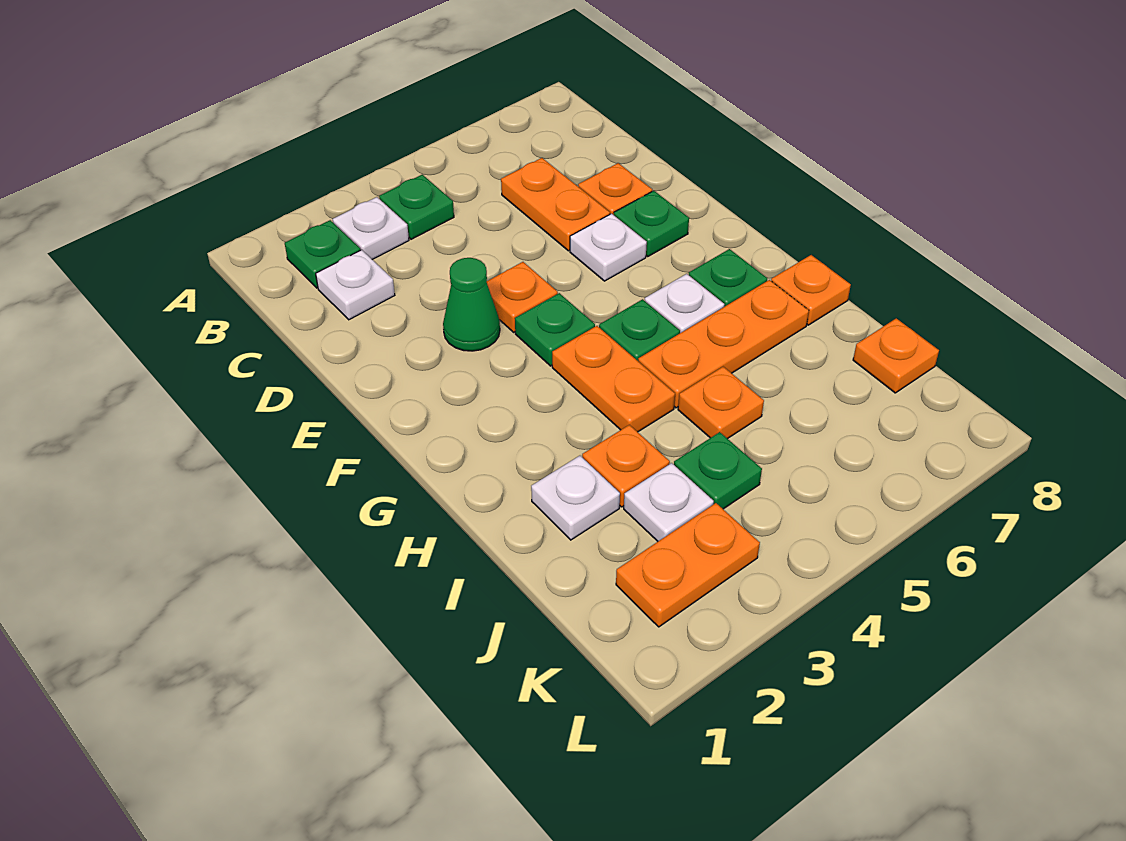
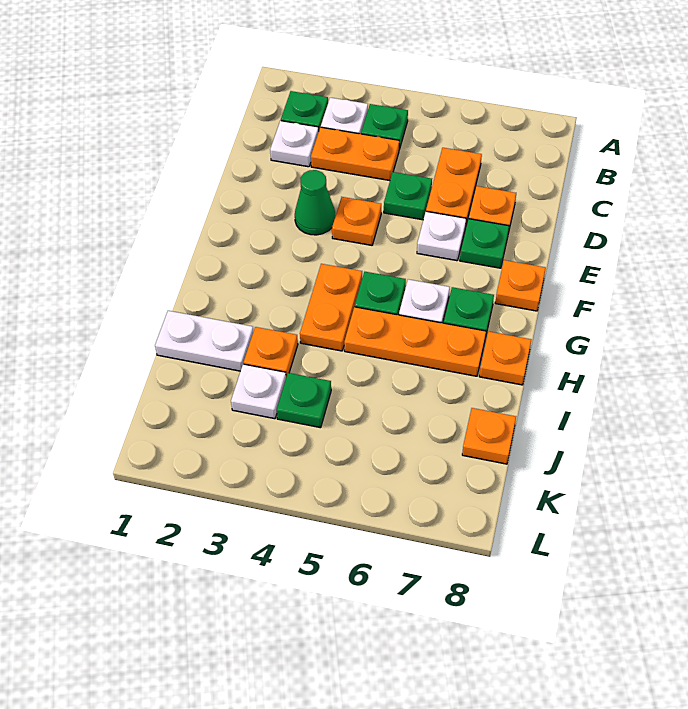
green plate F4 level 1 -> green plate D5 level 1
white plate I2 level 1 -> white plate I1:I2 level 1
orange plate I5 level 1 -> orange plate F8 level 1
orange plate K2:K3 level 1 -> orange plate C3:C4 level 1

